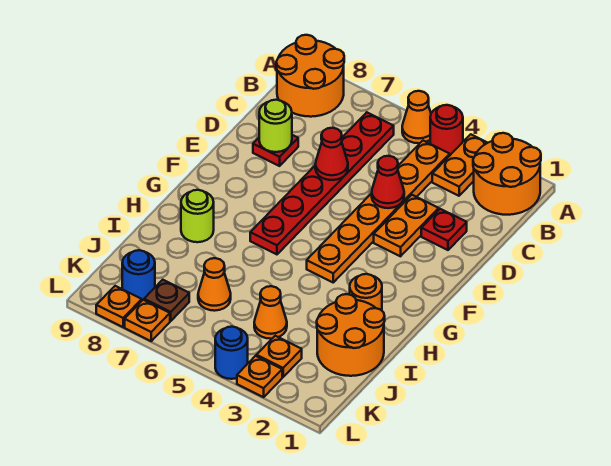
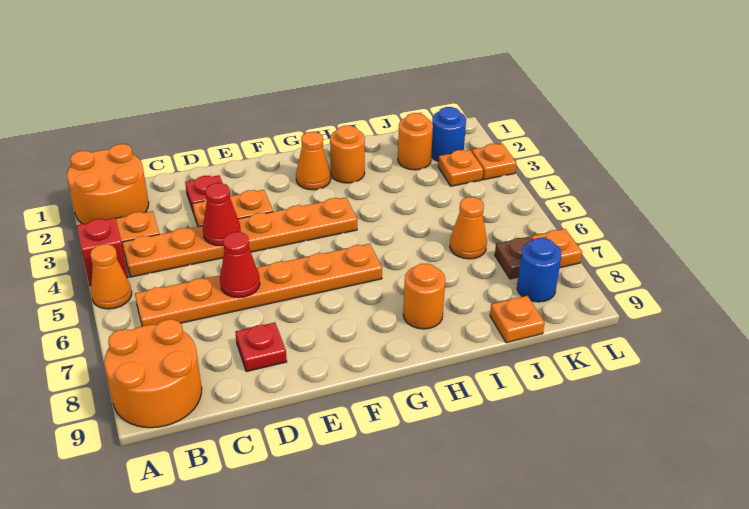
red round brick A4 level 1 -> red brick A4 level 1
red plate B6:G6 level 1 -> orange plate B6:G6 level 1
lime round brick D8 level 2 -> none
lime round brick H8 level 1 -> orange round brick H8 level 1
orange round brick I1:J2 level 1 -> orange round brick J2 level 1
orange cone J4 level 1 -> orange cone G2 level 1
blue round brick L4 level 1 -> blue round brick K2 level 1
orange plate L8 level 1 -> orange plate J9 level 1

